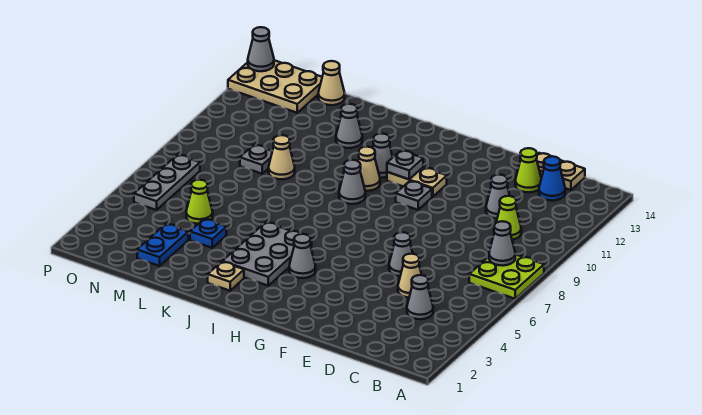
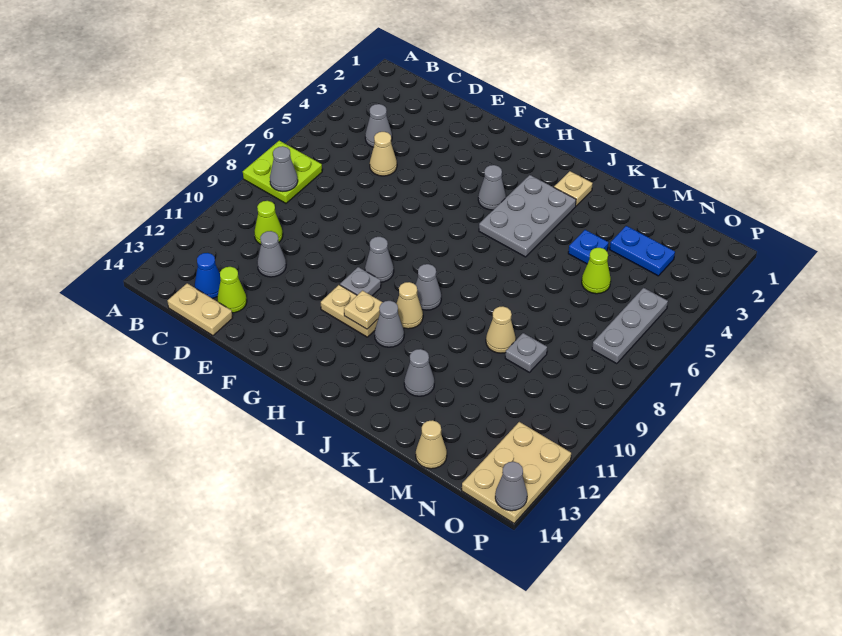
grey cone E6 level 1 -> grey cone G9 level 1
grey plate H11 level 2 -> tan plate H11 level 2
blue plate M2:M3 level 1 -> blue plate M3:N3 level 1
tan plate N13:P14 level 1 -> tan plate O12:P14 level 1

